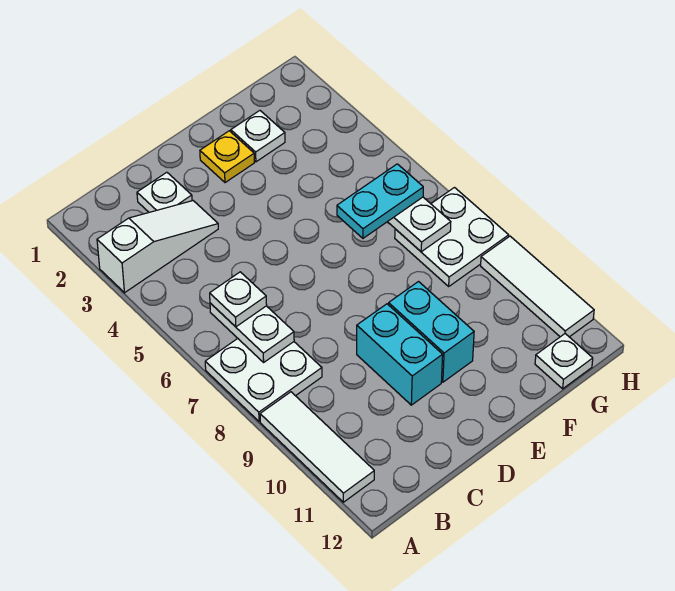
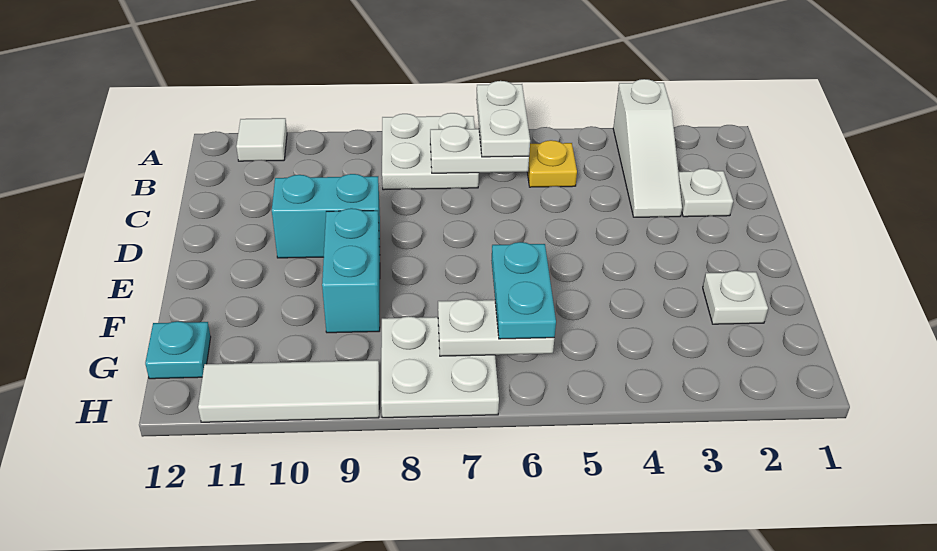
white tile A9:A11 level 1 -> white tile A11 level 1
white plate B6 level 3 -> white plate A6:B6 level 3
yellow plate E2 level 1 -> yellow plate B5 level 1
cyan brick E9:E10 level 1 -> cyan brick E9:F9 level 1
white plate G12 level 1 -> cyan plate G12 level 1

